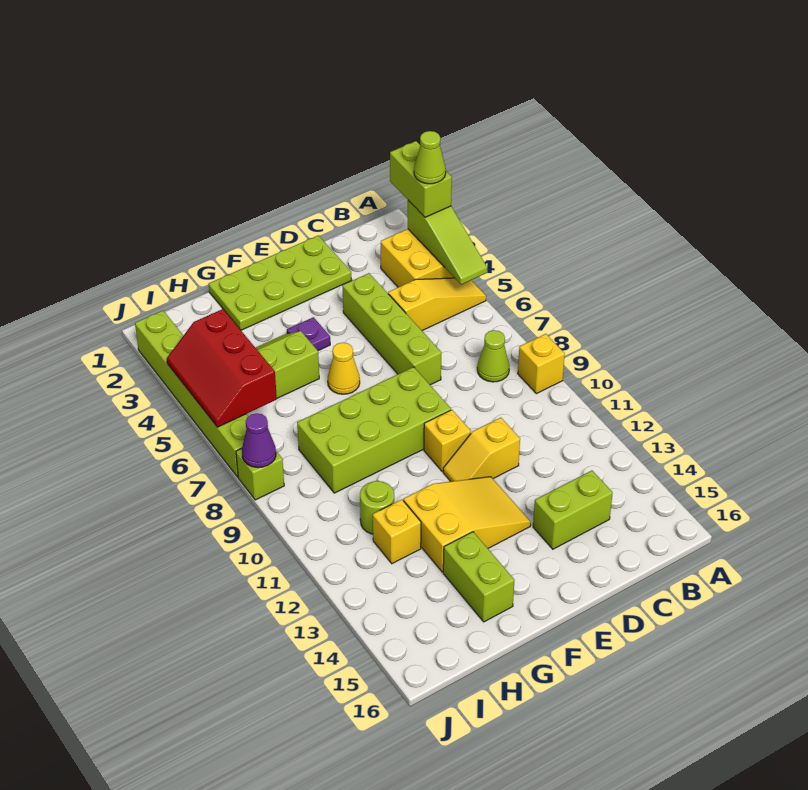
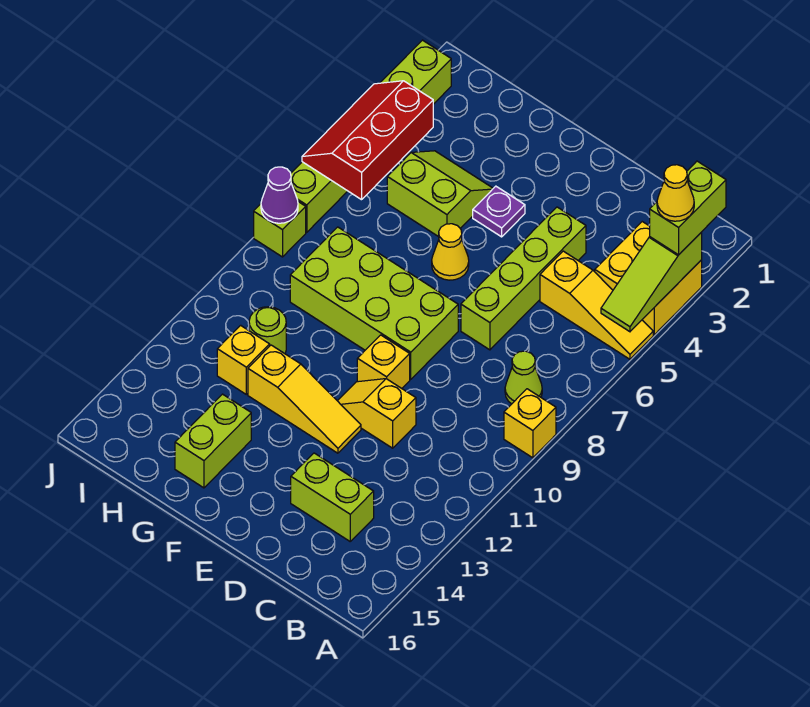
lime cone A3 level 4 -> yellow cone A3 level 4
lime plate D1:G2 level 1 -> none
yellow slope E12:G13 level 1 top G -> yellow slope E12:G12 level 1 top G

